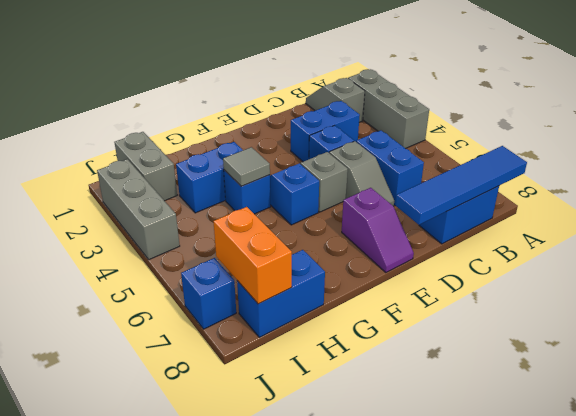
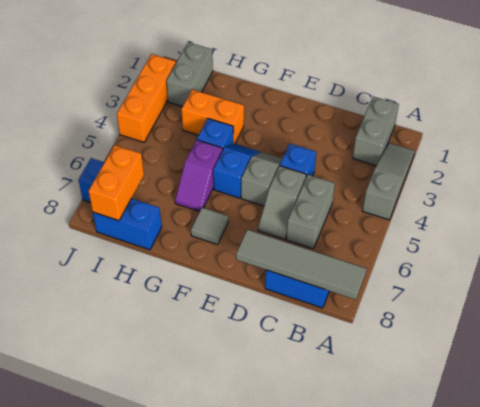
grey brick A2:A4 level 1 -> grey slope A2:A4 level 1 top 4
blue tile A8:D8 level 2 -> grey tile A8:D8 level 2
grey slope B1:B2 level 1 top 2 -> grey brick B1:B2 level 1
blue brick C3:D3 level 1 -> none
blue brick C5:C6 level 1 -> grey brick C5:C6 level 1
purple slope E7:E8 level 1 top 7 -> purple slope G5:G6 level 1 top 5
blue brick G3:H3 level 1 -> orange brick G3:H3 level 1
grey tile G4 level 2 -> grey tile F7 level 1
grey brick J2:J4 level 1 -> orange brick J2:J4 level 1

